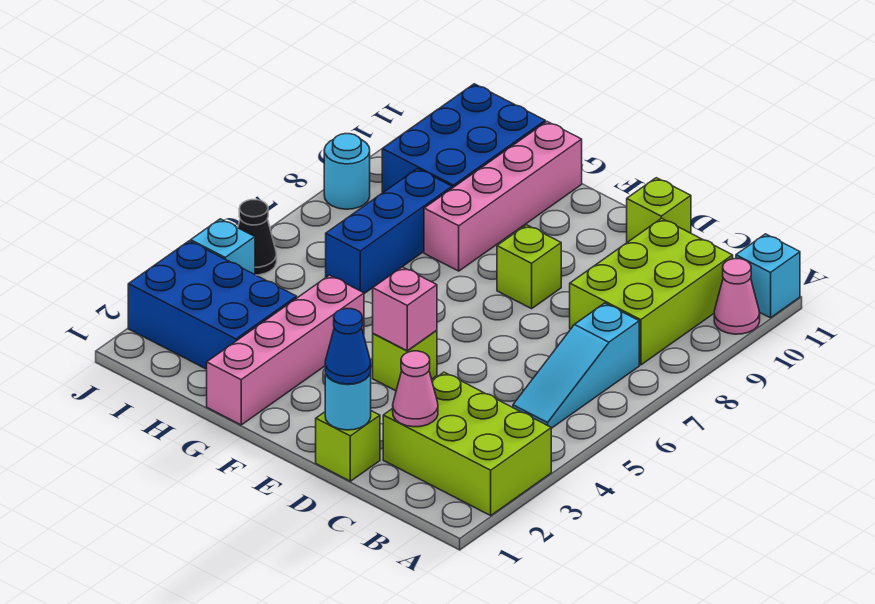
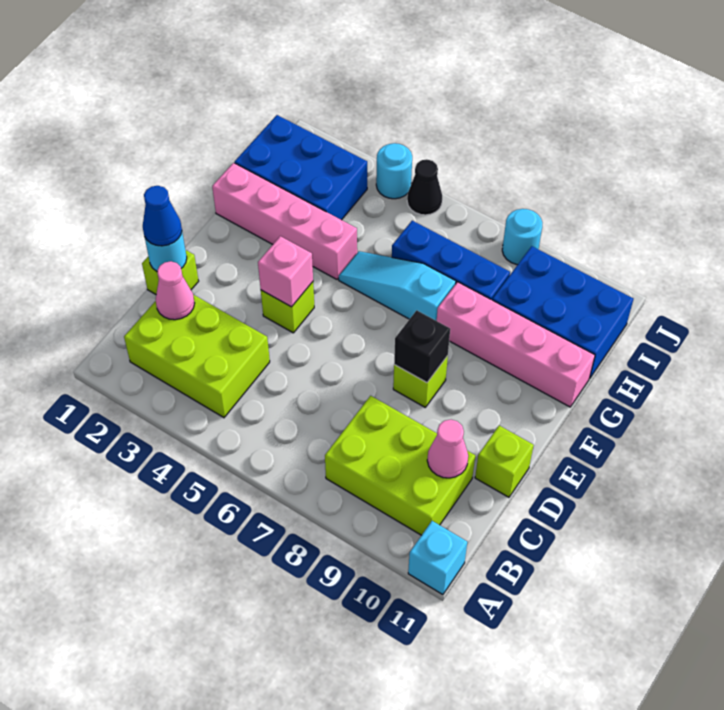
lime brick A2:C3 level 1 -> lime brick B2:C4 level 1
pink cone A10 level 1 -> pink cone C10 level 2
cyan slope B5:B7 level 1 top 7 -> cyan slope G5:G7 level 1 top 7
none -> black brick E8 level 2
blue brick H2:J3 level 1 -> blue brick H1:I3 level 1
cyan brick J4 level 1 -> cyan round brick J4 level 1

